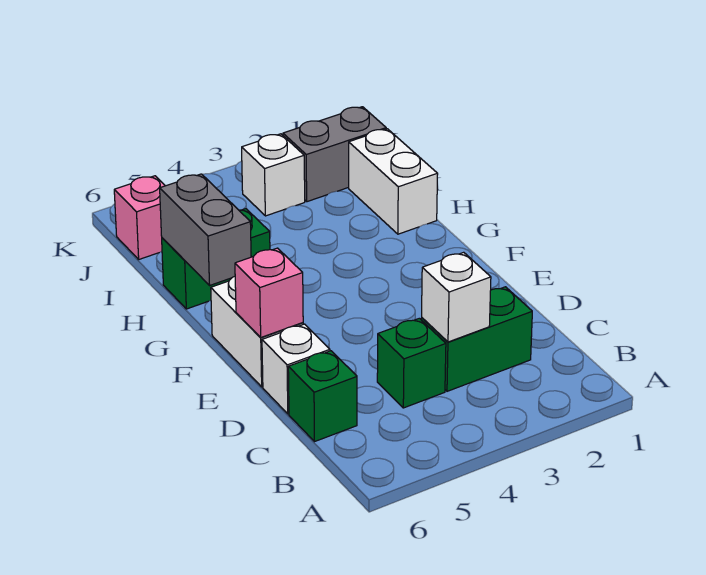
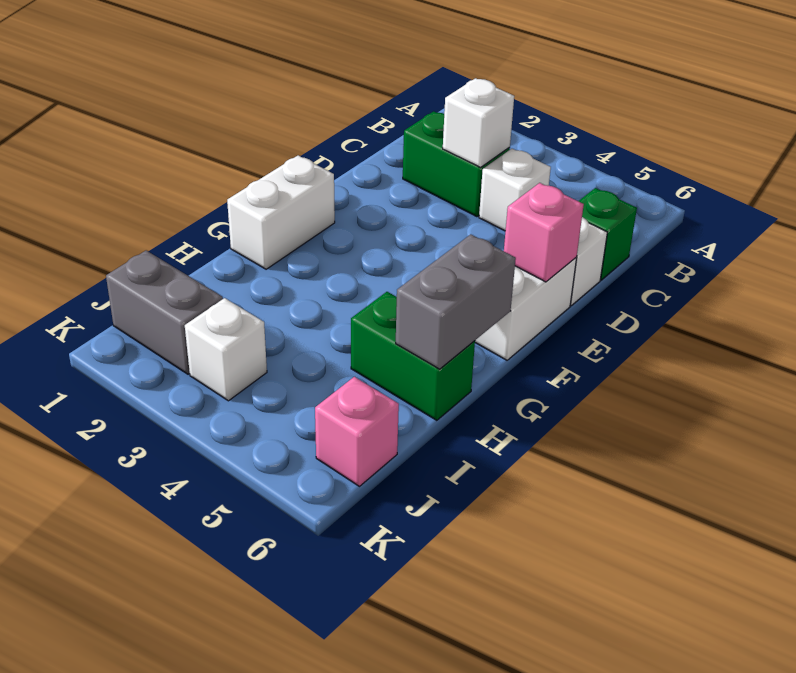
green brick C4 level 1 -> white brick C4 level 1
white brick H1:I1 level 1 -> white brick F1:G1 level 1

